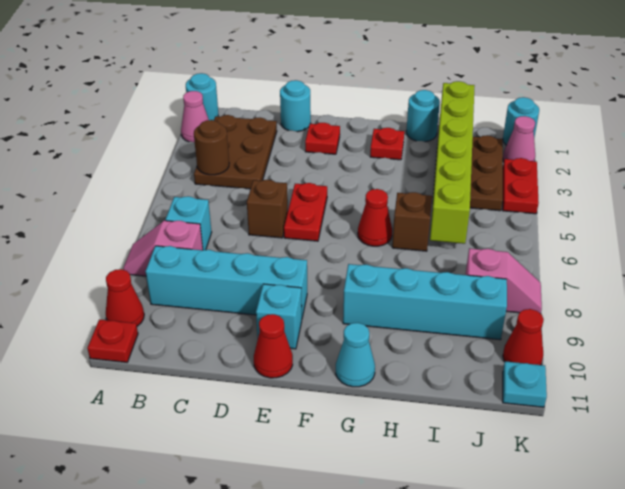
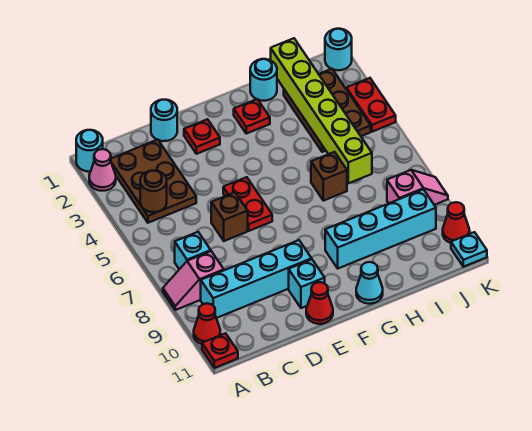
red cone G6 level 1 -> none
pink cone K2 level 1 -> none

